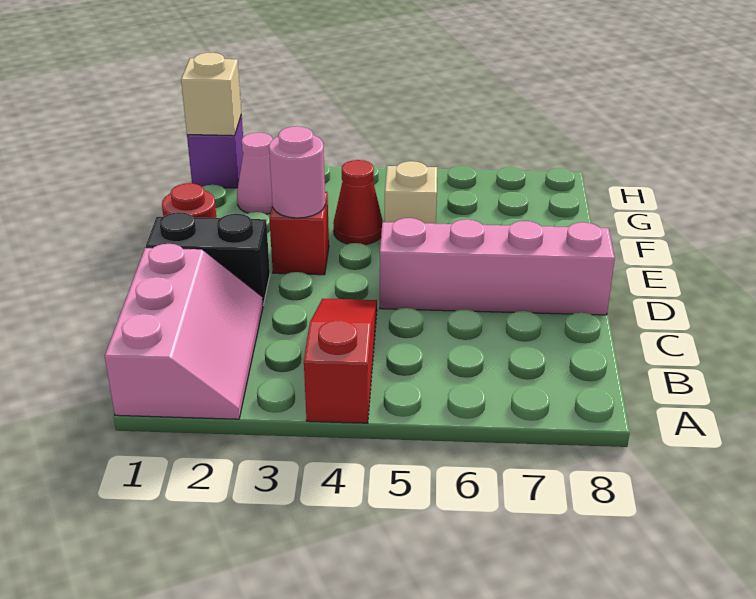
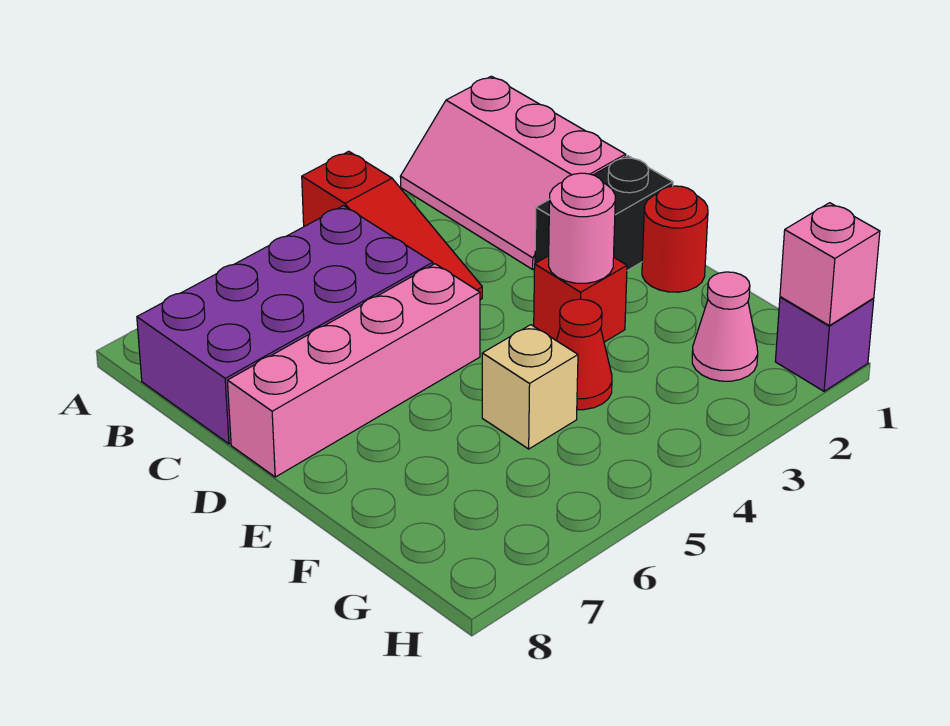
none -> purple brick B5:C8 level 1
tan brick H1 level 2 -> pink brick H1 level 2

